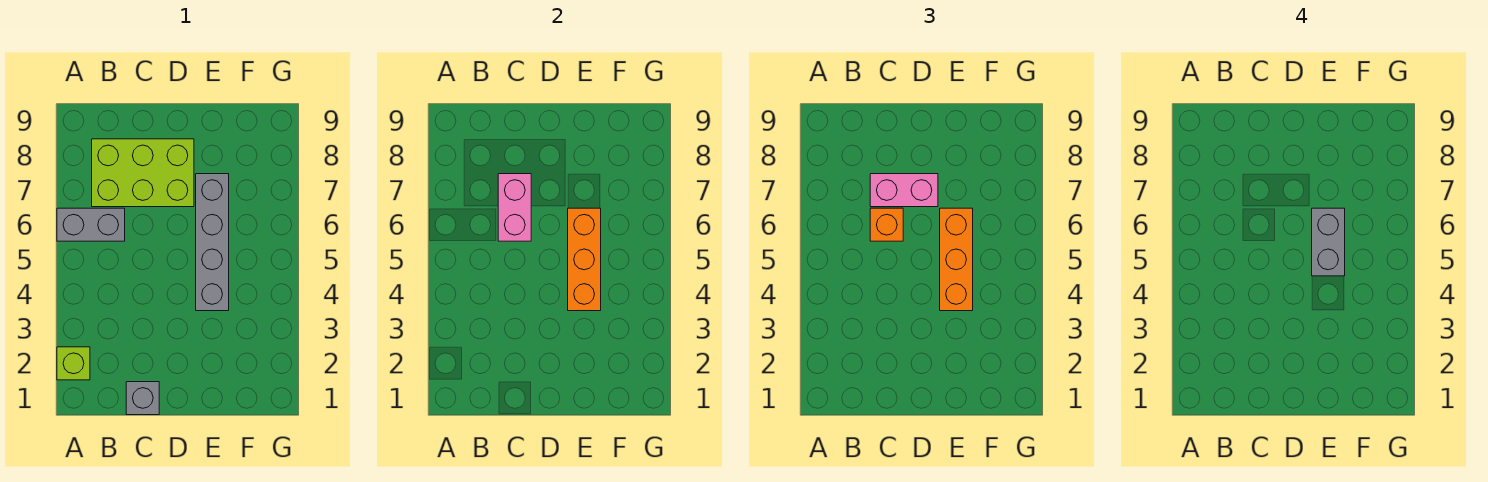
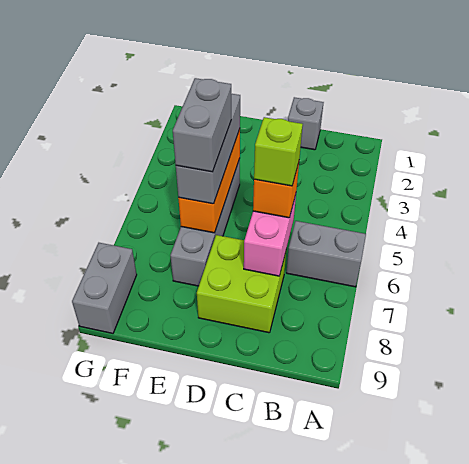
lime brick A2 level 1 -> lime brick C6 level 4
lime brick B7:D8 level 1 -> lime brick C7:D8 level 1
pink brick C7:D7 level 3 -> none
orange brick E4:E6 level 3 -> grey brick E4:E6 level 3
none -> grey brick G8:G9 level 1

